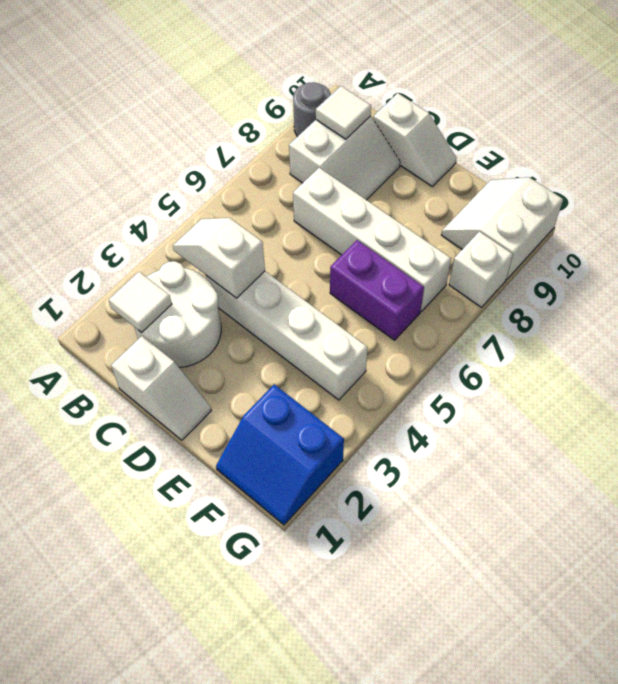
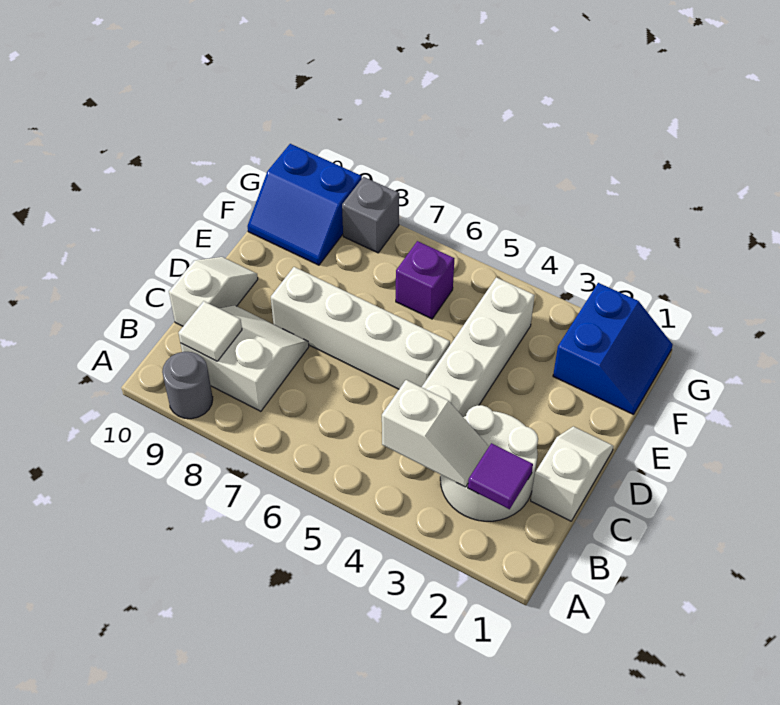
white tile B2 level 2 -> purple tile B2 level 2
white slope B4:C4 level 2 top C -> white slope B3:B4 level 2 top 4
white brick C7:F7 level 1 -> white brick D5:D8 level 1
purple brick E6:F6 level 1 -> purple brick F6 level 1
white slope F9:G10 level 1 top G -> blue slope F9:G10 level 1 top G
white brick G8 level 1 -> grey brick G8 level 1

